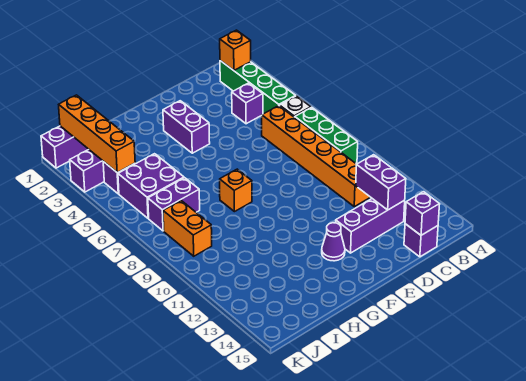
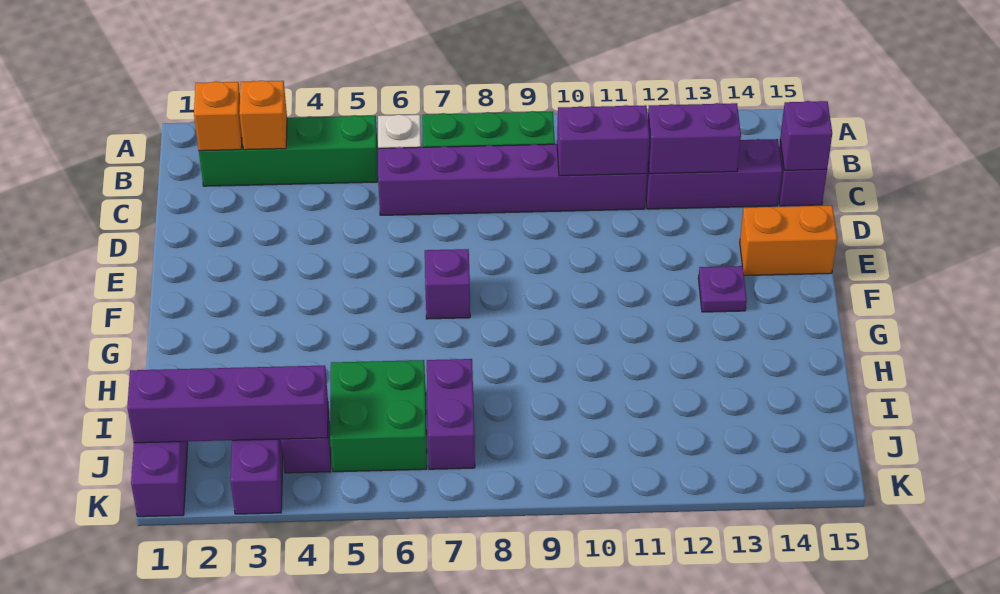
purple brick C4 level 1 -> purple brick F7 level 1
orange brick C6:C11 level 1 -> purple brick C6:C11 level 1
purple brick C13:E13 level 1 -> purple brick C12:C14 level 1
purple brick F3:F4 level 1 -> purple brick C10:C11 level 2
purple cone F13 level 1 -> purple plate F13 level 1
orange brick G8 level 1 -> orange brick B3 level 2
purple brick I5:J6 level 1 -> green brick I5:J6 level 1
orange brick J1:J4 level 2 -> purple brick J1:J4 level 2
orange brick J8:J9 level 1 -> orange brick E14:E15 level 1

